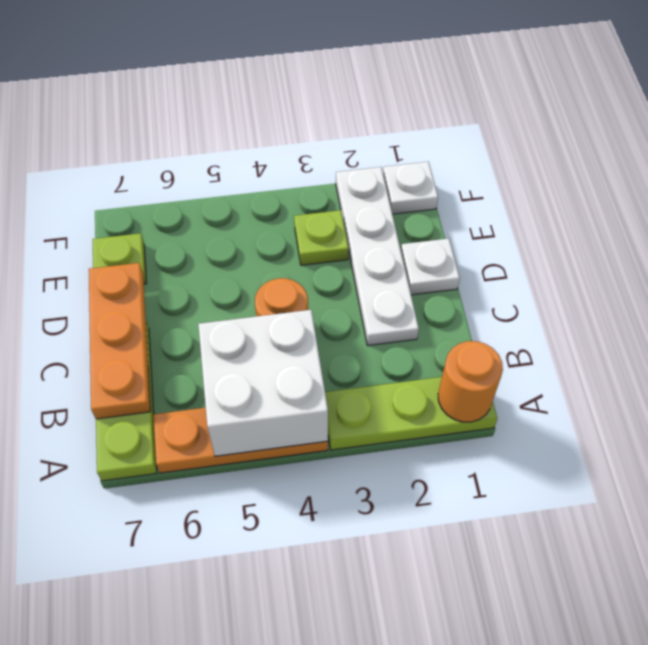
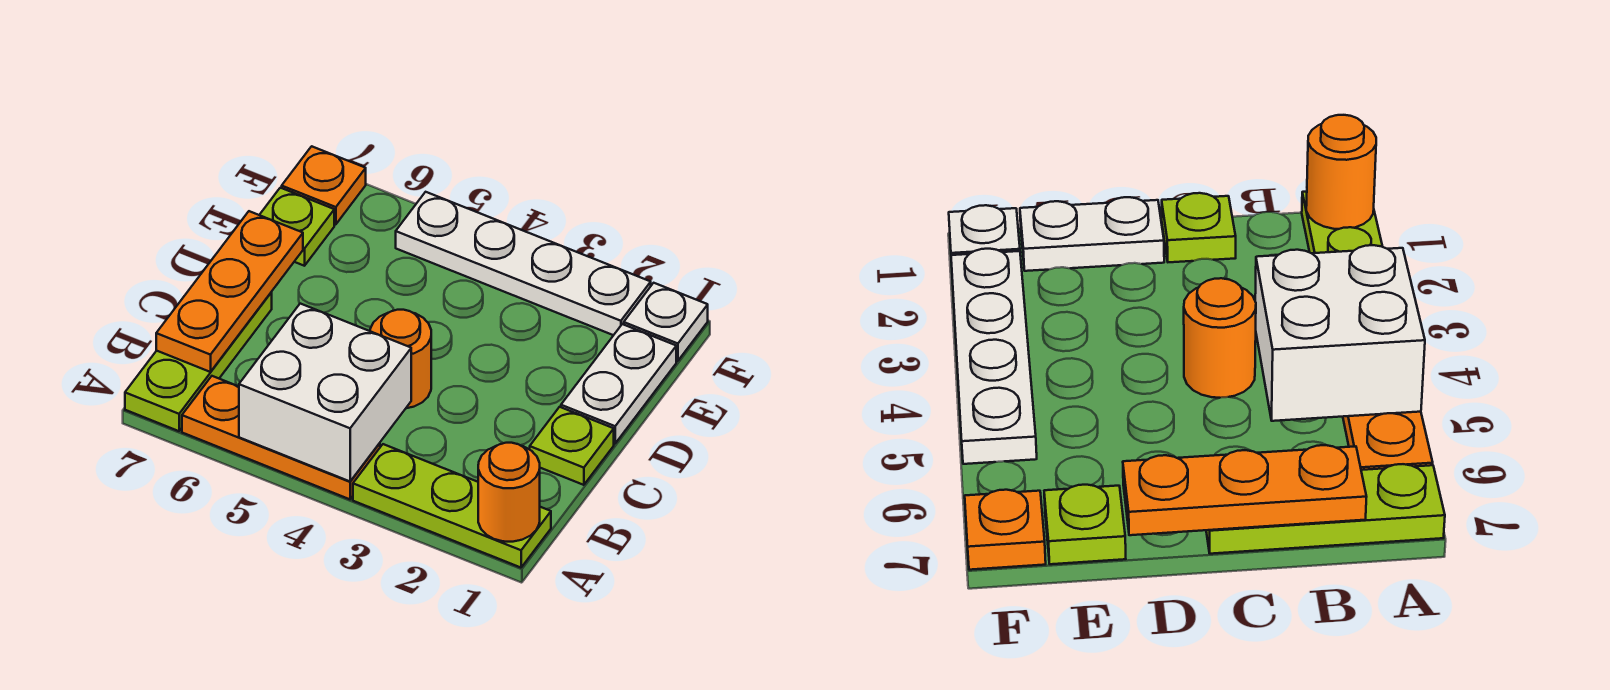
white plate C2:F2 level 1 -> white plate F2:F5 level 1
white plate D1 level 1 -> white plate D1:E1 level 1
lime plate E3 level 1 -> lime plate C1 level 1
none -> orange plate F7 level 1

